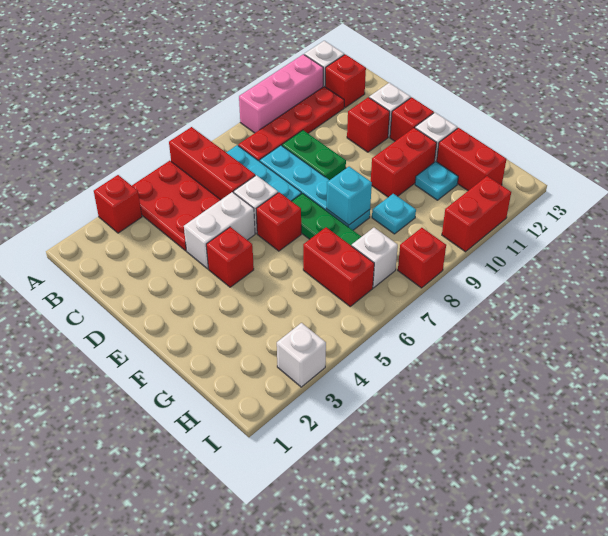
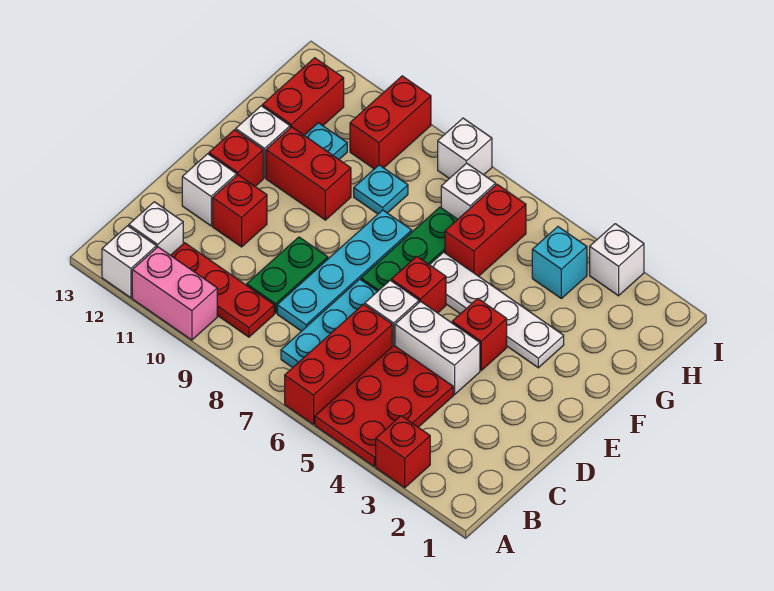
pink brick A9:A11 level 1 -> pink brick A10:A11 level 1
red plate B8:B11 level 1 -> red plate B9:B11 level 1
red brick B12 level 1 -> white brick B12 level 1
none -> white plate F3:F6 level 1
cyan brick F8 level 2 -> cyan brick H4 level 1
red brick I8 level 1 -> white brick I8 level 1
red brick I10:I11 level 1 -> red brick H10:I10 level 1

